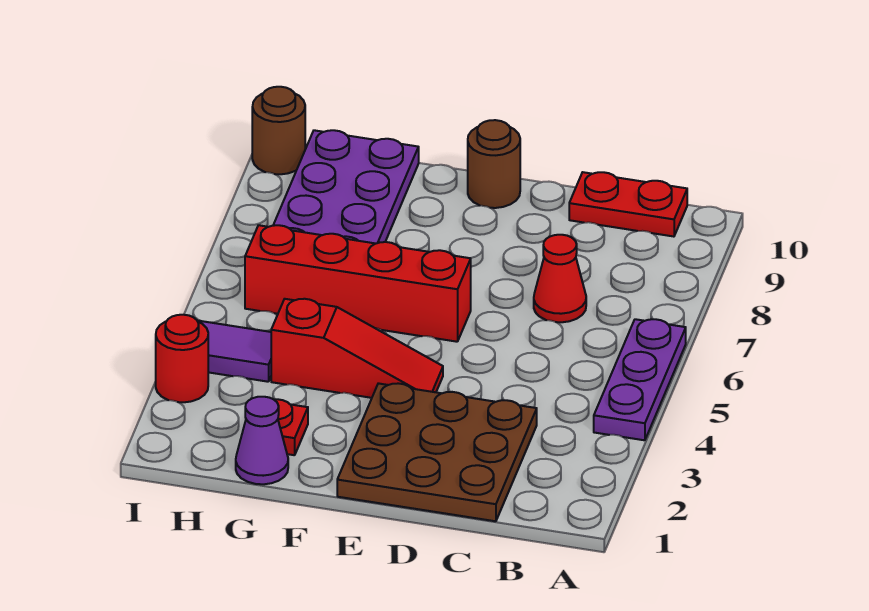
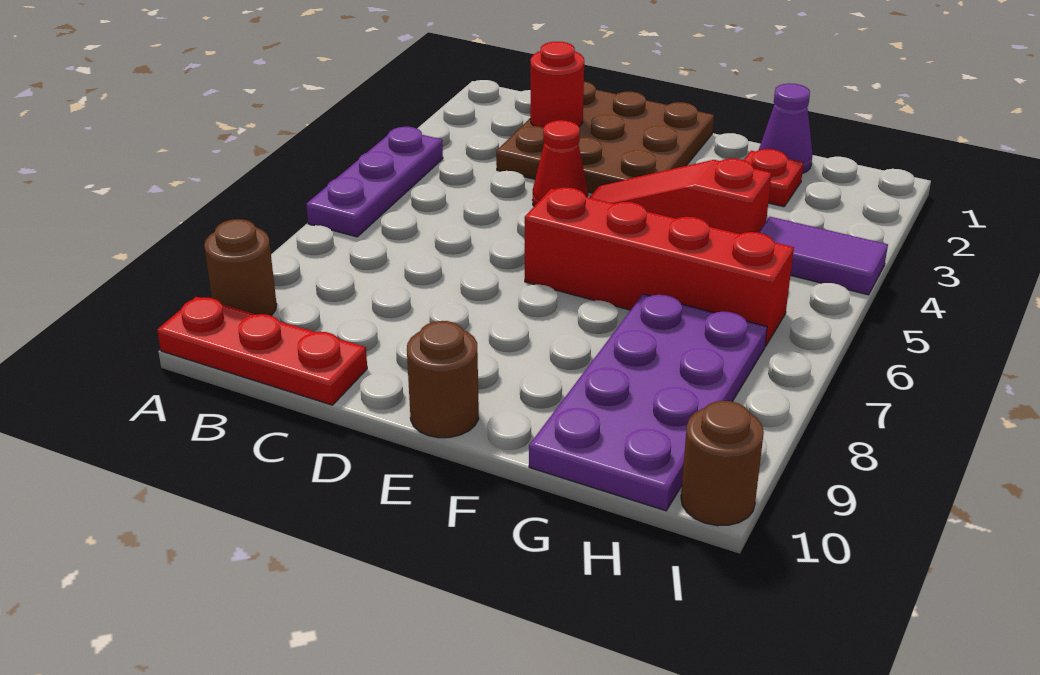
none -> brown round brick A9 level 1
red plate B10:C10 level 1 -> red plate A10:C10 level 1
red cone C7 level 1 -> red cone D4 level 1
red round brick I3 level 1 -> red round brick C2 level 2

